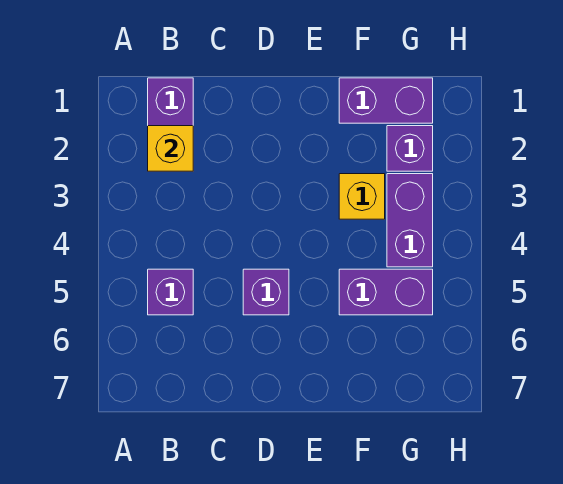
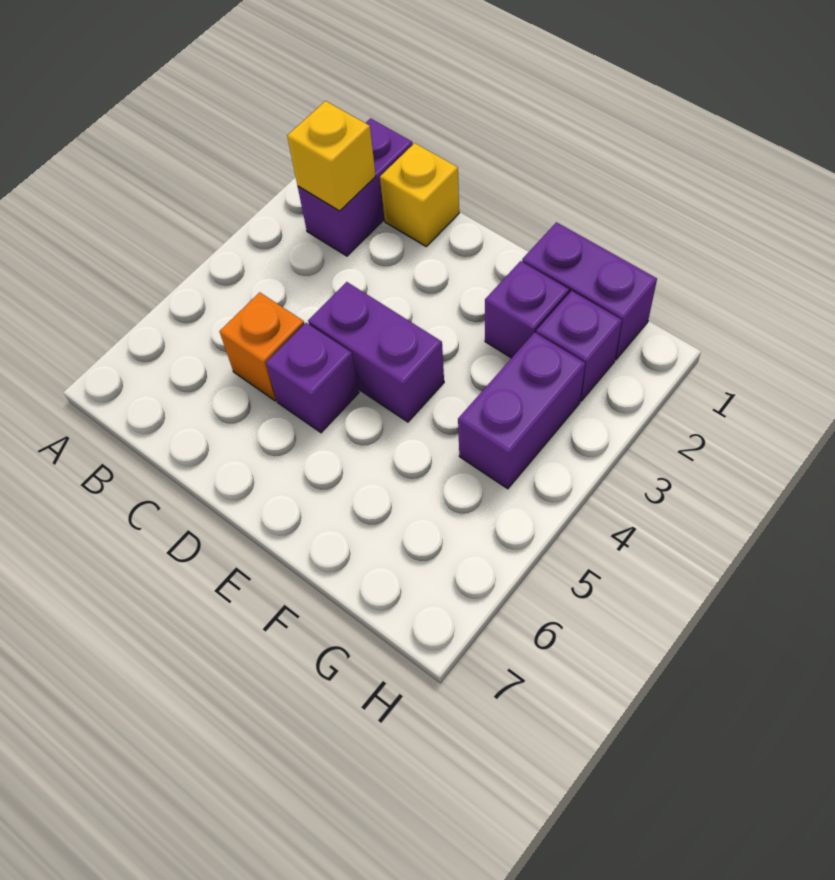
purple brick B5 level 1 -> purple brick F2 level 1
none -> orange brick C5 level 1
yellow brick F3 level 1 -> yellow brick C1 level 1
purple brick F5:G5 level 1 -> purple brick D4:E4 level 1

